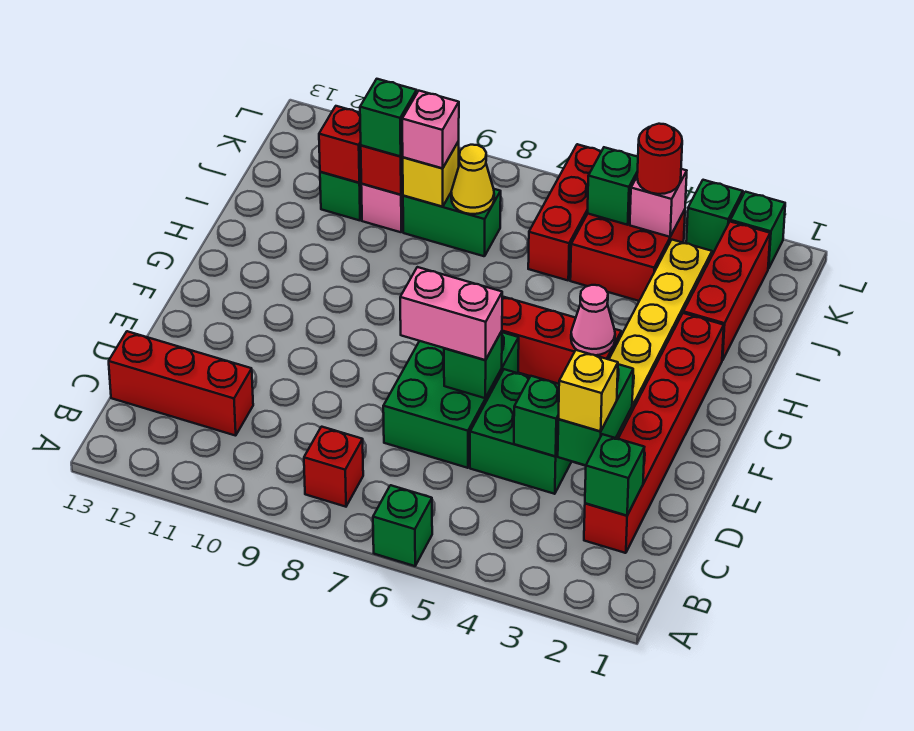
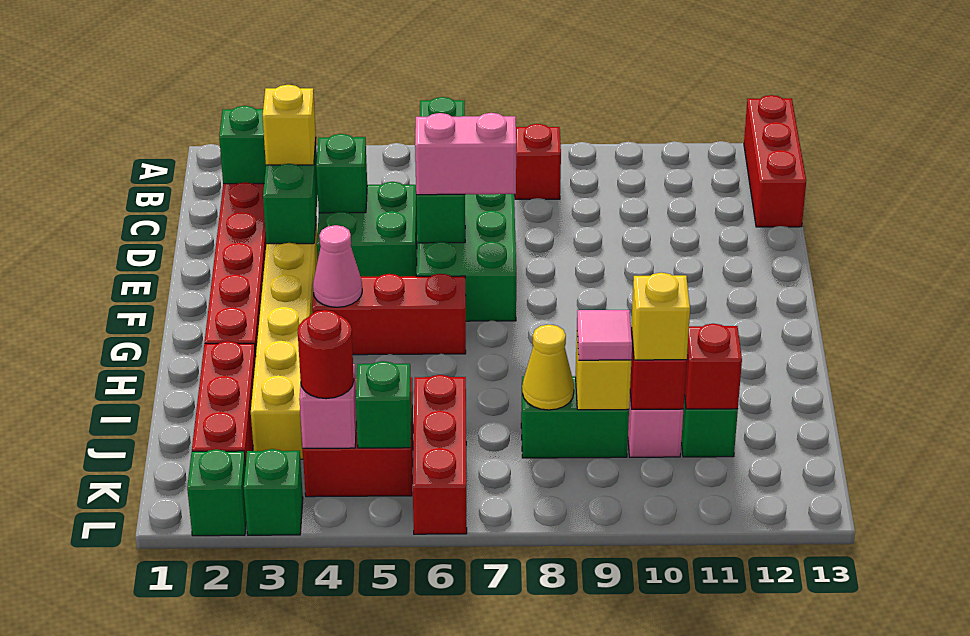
red brick C11:C13 level 1 -> red brick A13:C13 level 1
pink brick J9 level 3 -> pink tile J9 level 3
green brick J10 level 3 -> yellow brick J10 level 3

